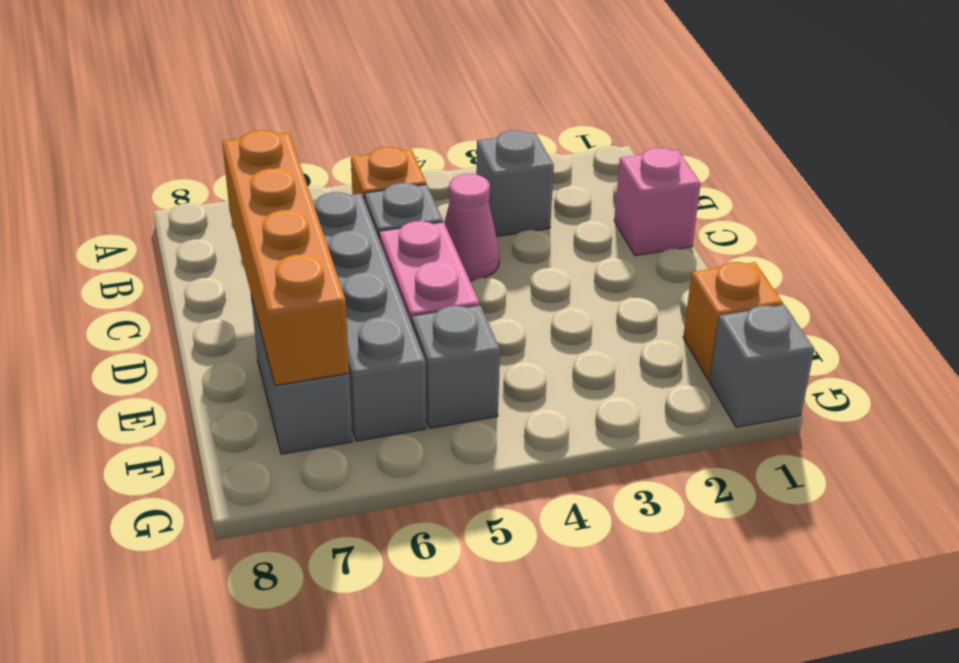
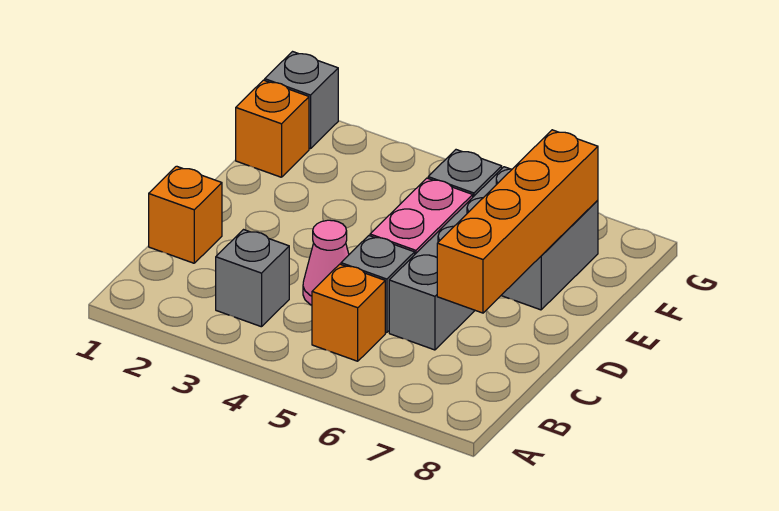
pink brick C1 level 1 -> orange brick C1 level 1

